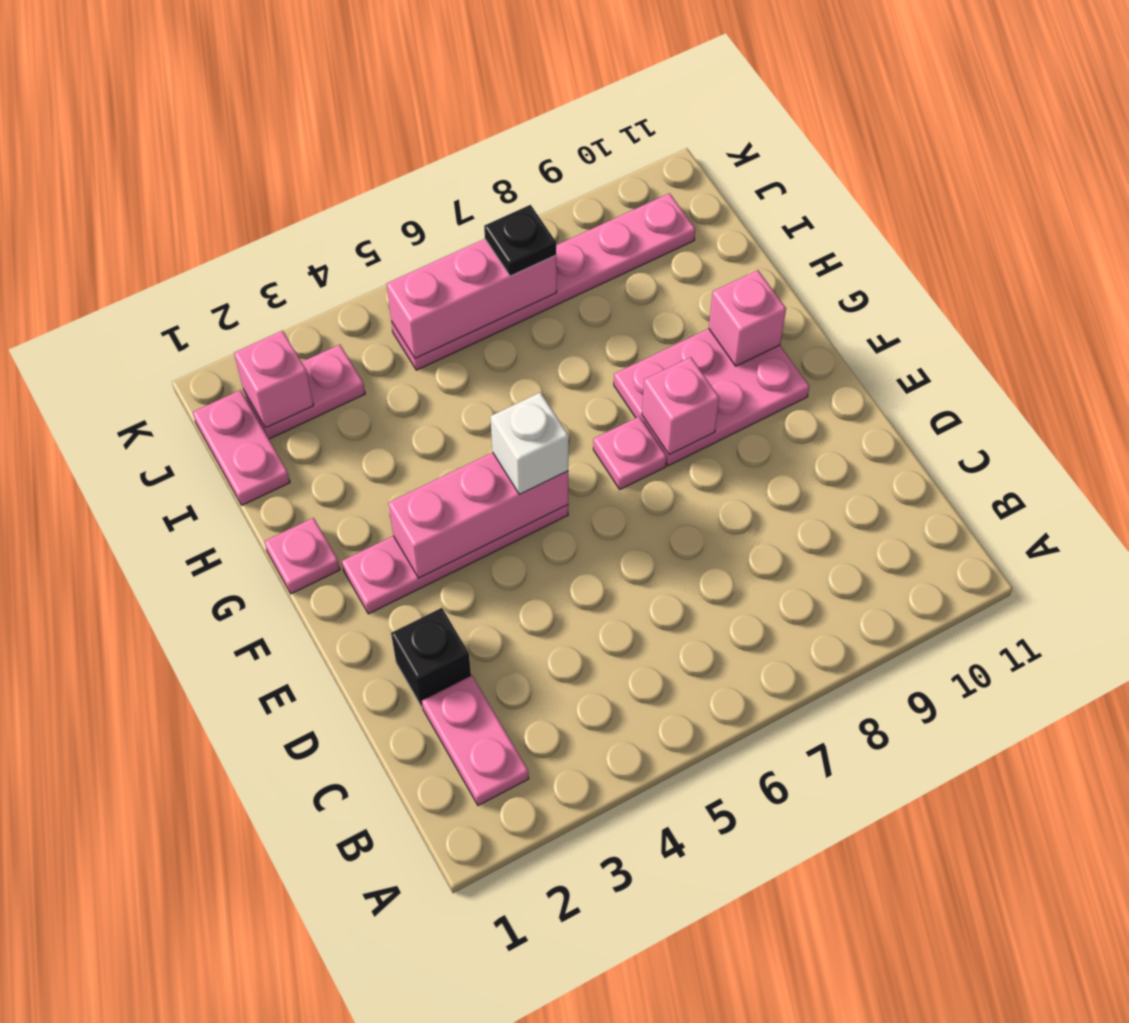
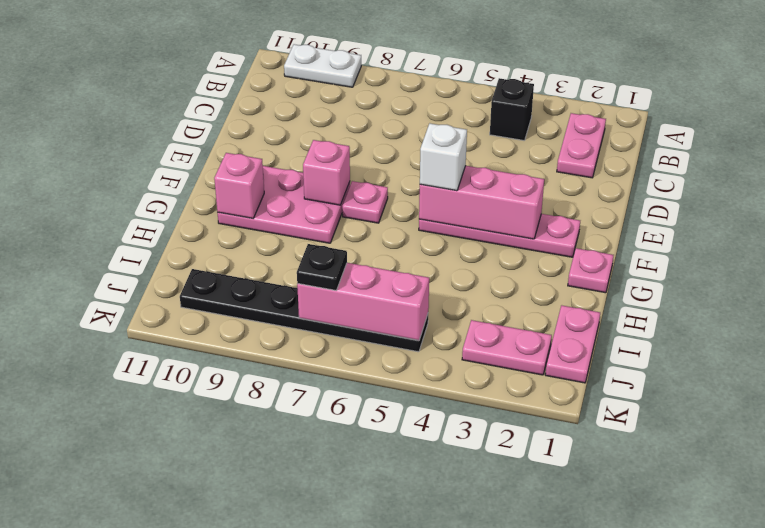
none -> white plate A9:A10 level 1
black brick D2 level 1 -> black brick B4 level 1
pink brick J2 level 2 -> none
pink plate J5:J10 level 1 -> black plate J5:J10 level 1

